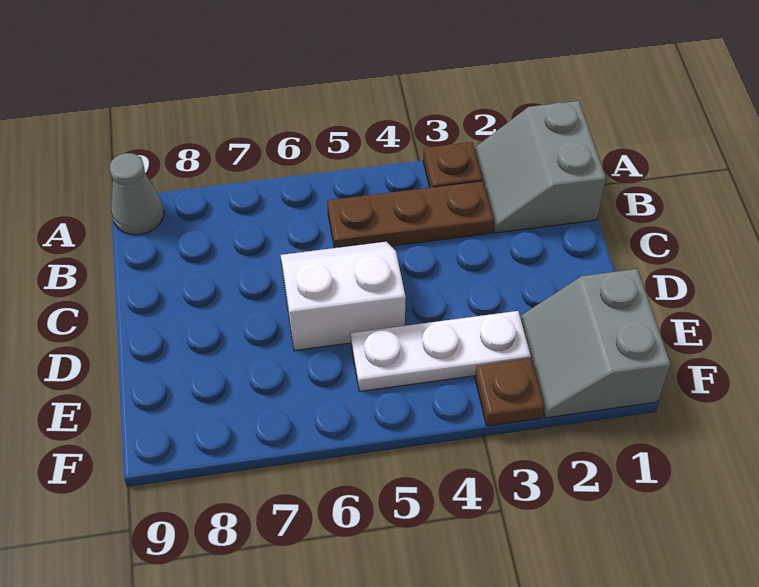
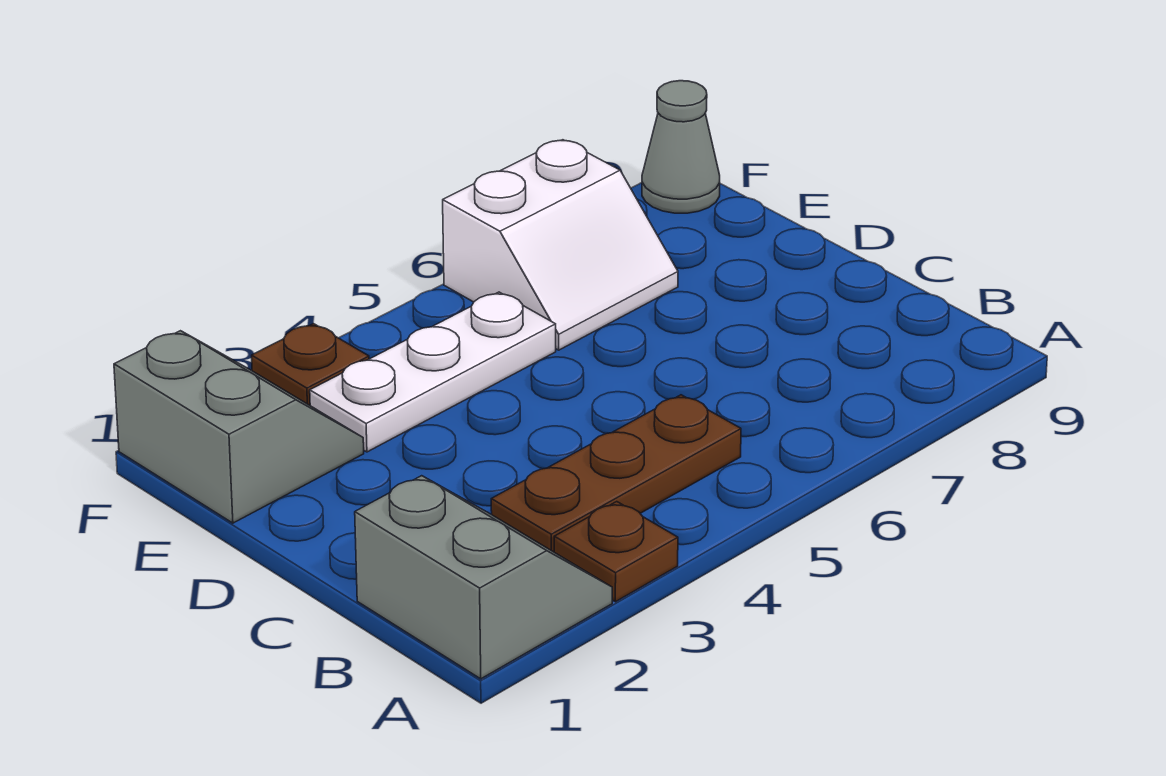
grey cone A9 level 1 -> grey cone F9 level 1
white slope C5:D6 level 1 top D -> white slope E6:F7 level 1 top F

